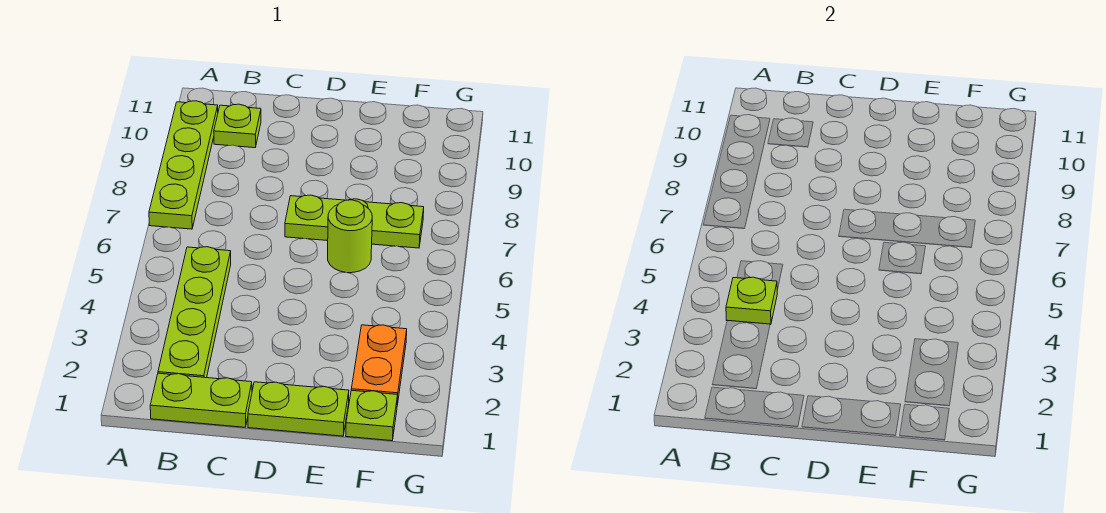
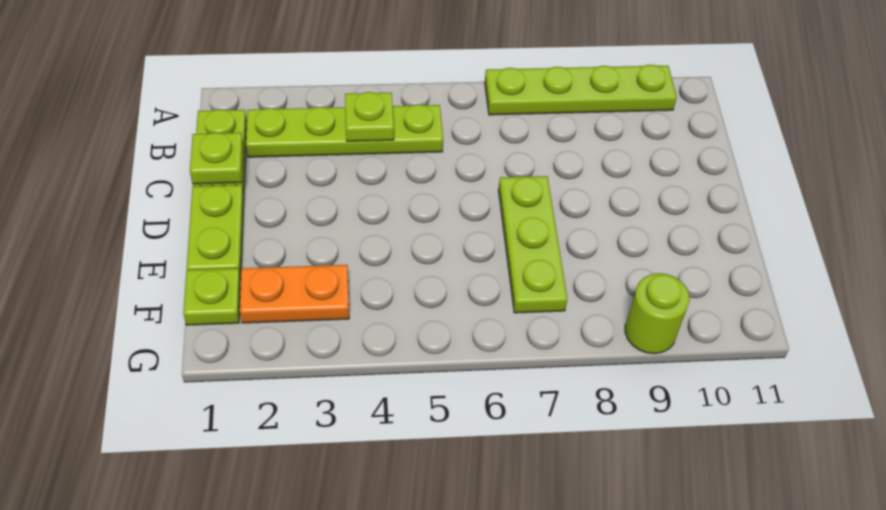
lime plate B10 level 1 -> lime plate C1 level 2
lime round brick E6 level 1 -> lime round brick G9 level 1

